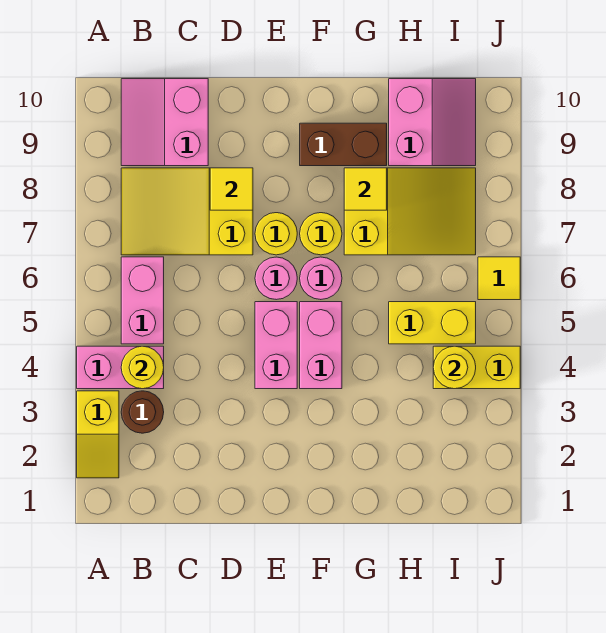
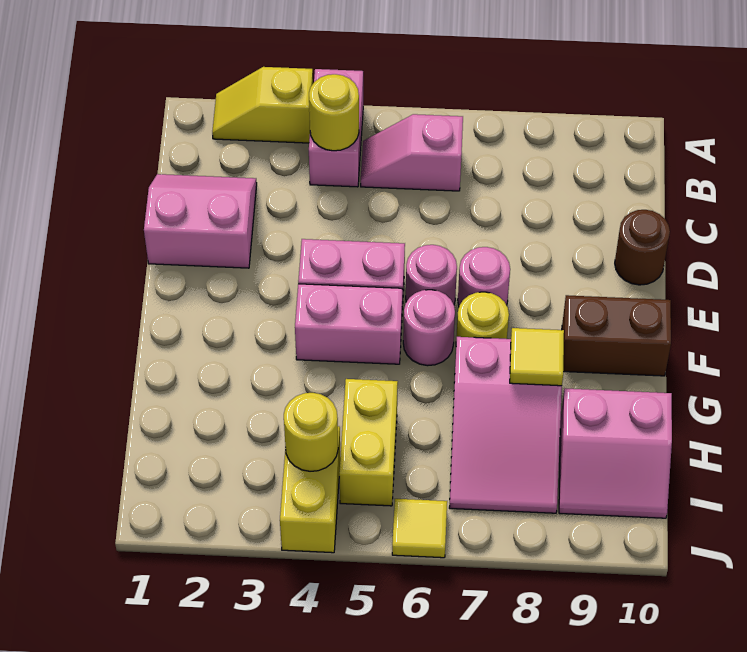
brown round brick B3 level 1 -> brown round brick D10 level 1
pink brick B5:B6 level 1 -> pink slope B5:B6 level 1 top 6
yellow slope B7:D8 level 1 top D -> none
pink slope B9:C10 level 1 top C -> pink slope C1:D2 level 1 top D
yellow tile D8 level 2 -> none
yellow round brick E7 level 1 -> pink round brick E7 level 1
brown brick F9:G9 level 1 -> brown brick F9:F10 level 1
yellow slope G7:I8 level 1 top G -> pink slope G7:I8 level 1 top G

